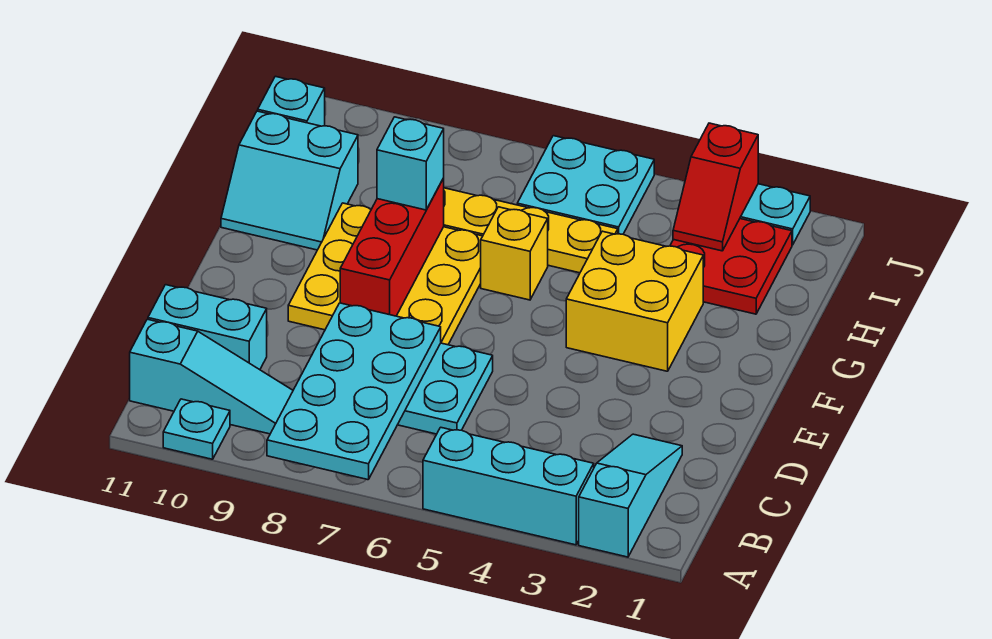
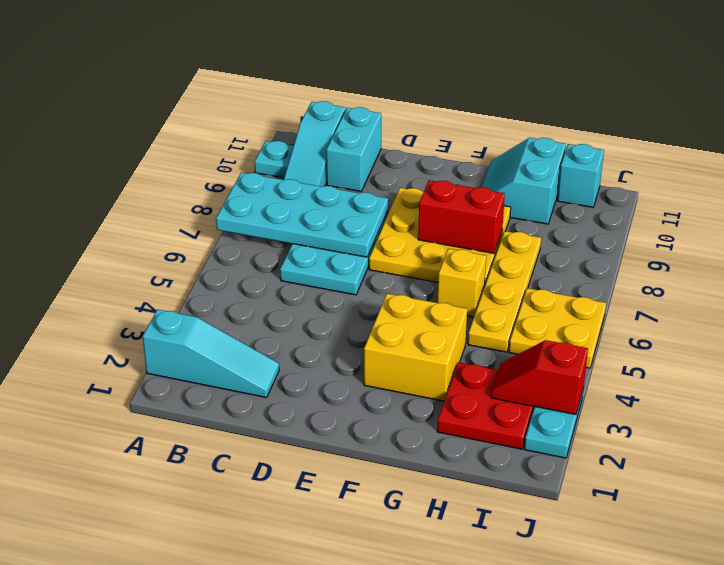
cyan brick A3:A5 level 1 -> none
red brick E8:G8 level 2 -> red brick F8:G8 level 2
cyan brick G8 level 3 -> none
cyan plate I5:J6 level 1 -> yellow plate I5:J6 level 1

